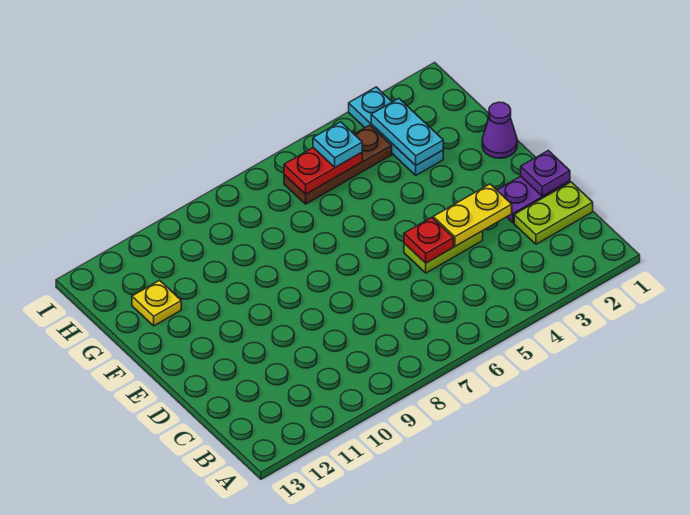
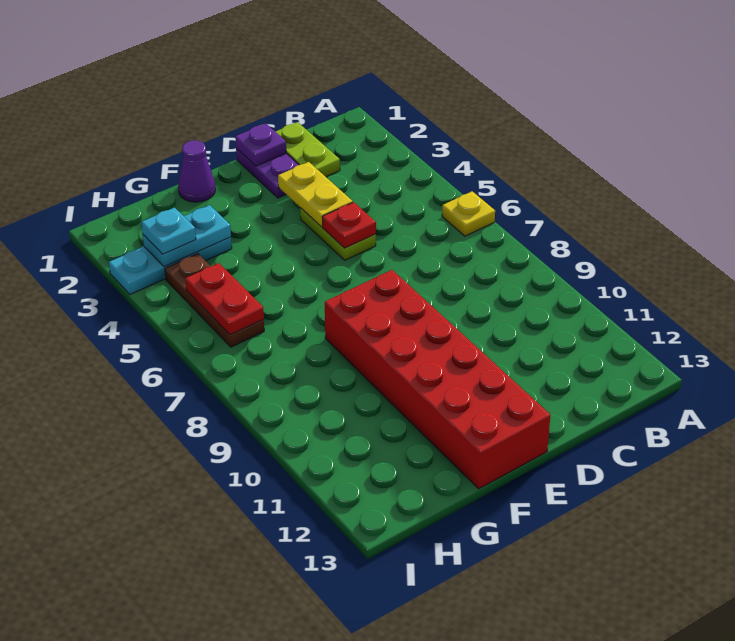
none -> red brick E8:F13 level 1
yellow plate G12 level 1 -> yellow plate A6 level 1
cyan plate H5 level 3 -> cyan plate H3 level 3

